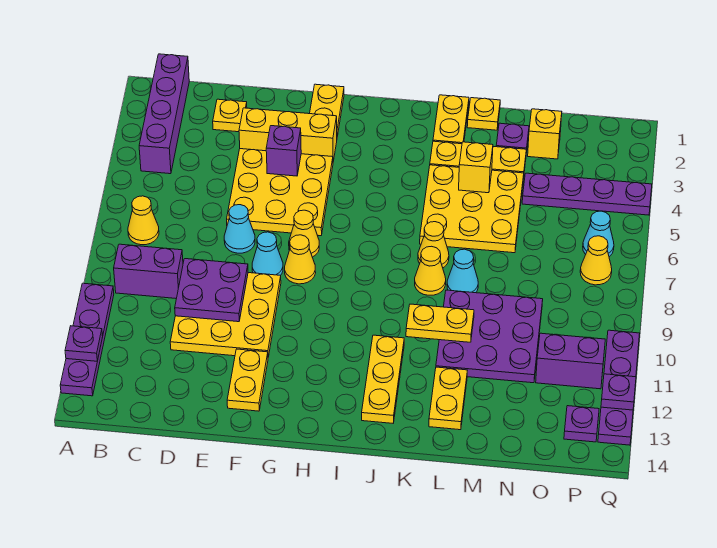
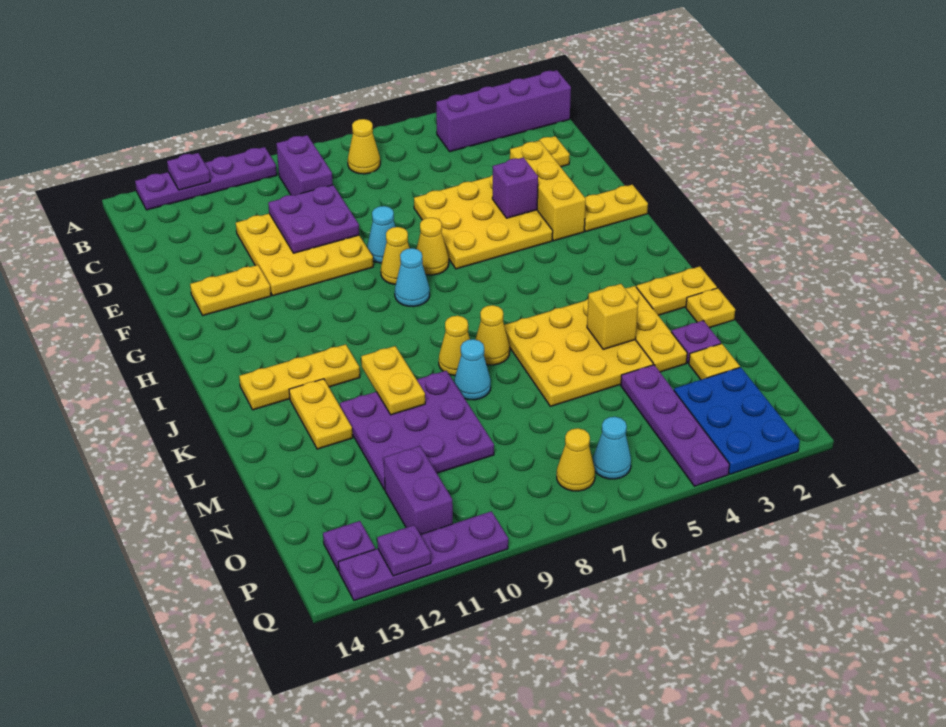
cyan cone E7 level 1 -> cyan cone H8 level 1
yellow plate L12:L13 level 1 -> yellow plate K12:L12 level 1
yellow brick N2 level 1 -> yellow plate N2 level 1
none -> blue plate O2:Q3 level 1

